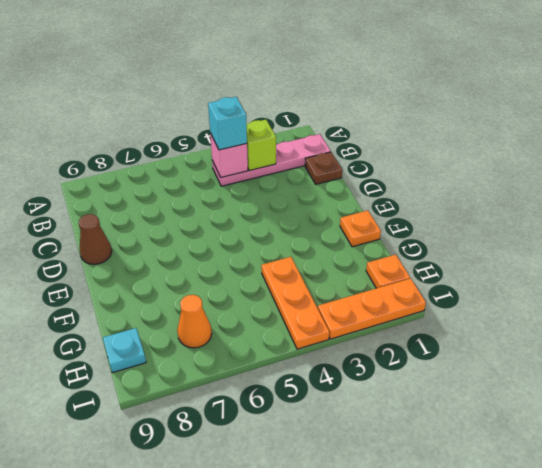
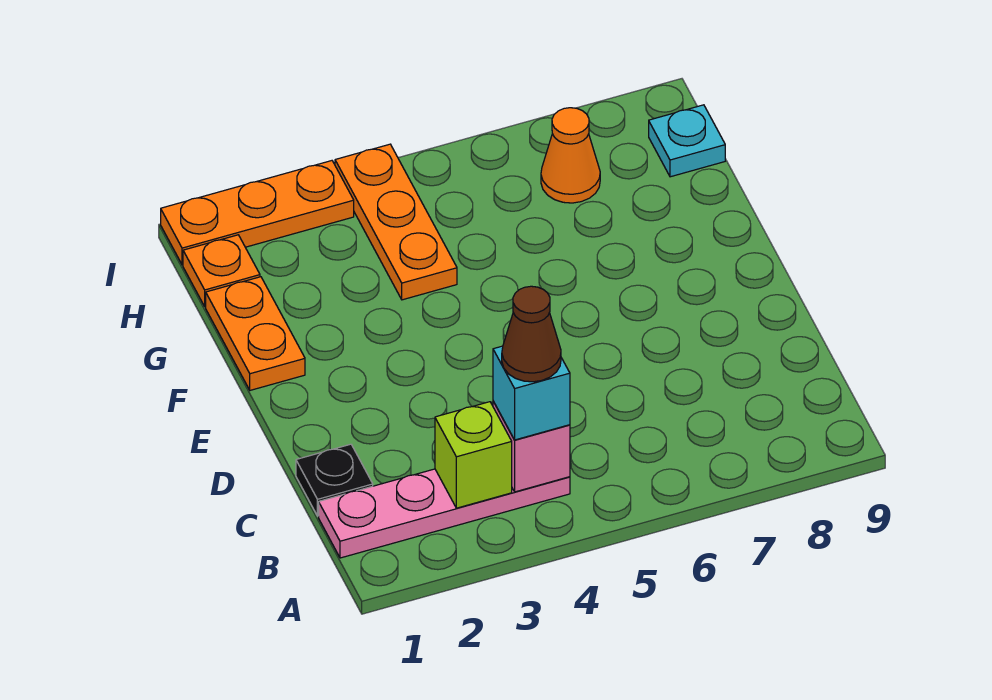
brown plate C1 level 1 -> black plate C1 level 1
brown cone D9 level 1 -> brown cone B4 level 4
orange plate F1 level 1 -> orange plate F1:G1 level 1

